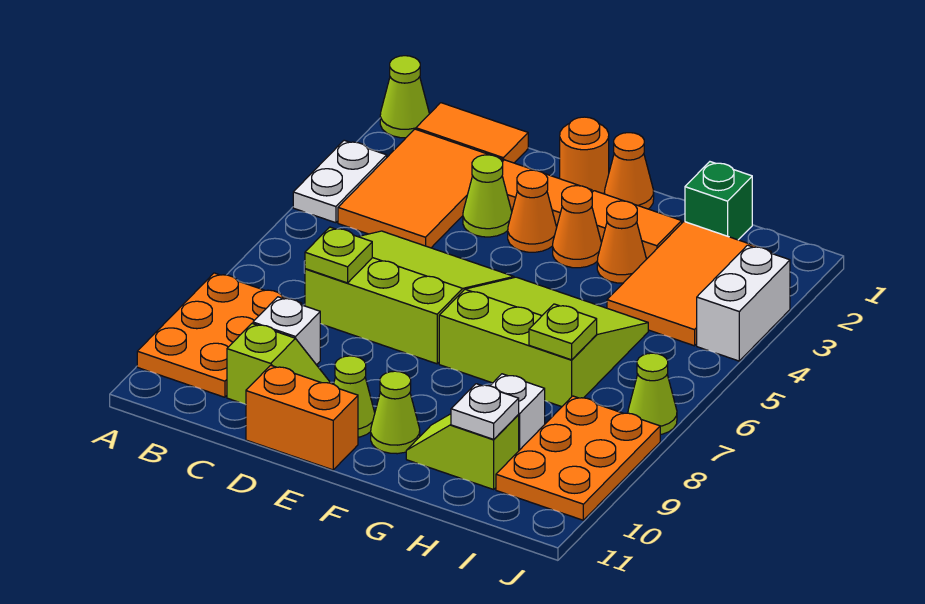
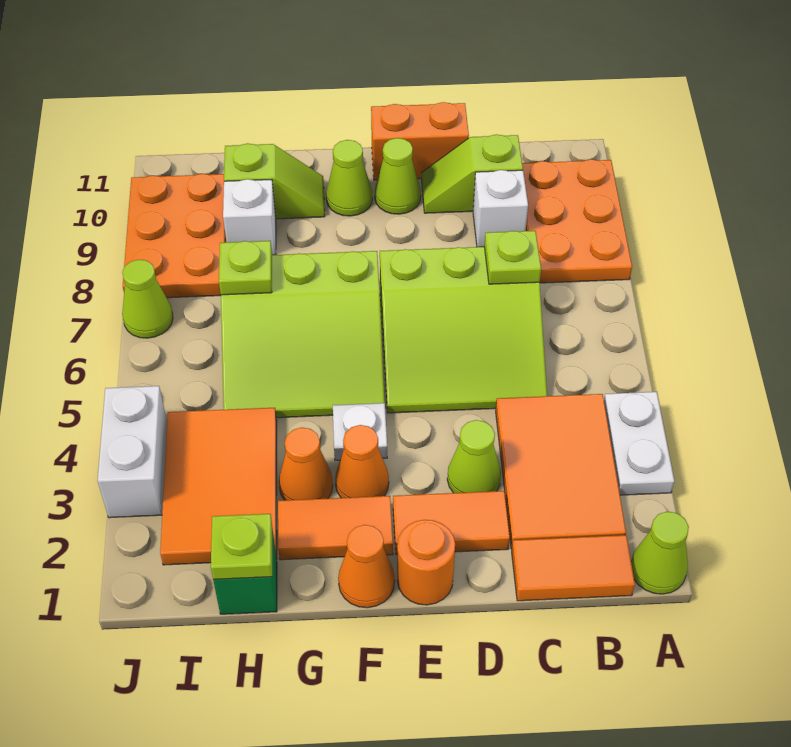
orange cone E3 level 1 -> none
none -> lime plate H1 level 2
white plate H10 level 2 -> white plate F4 level 1

